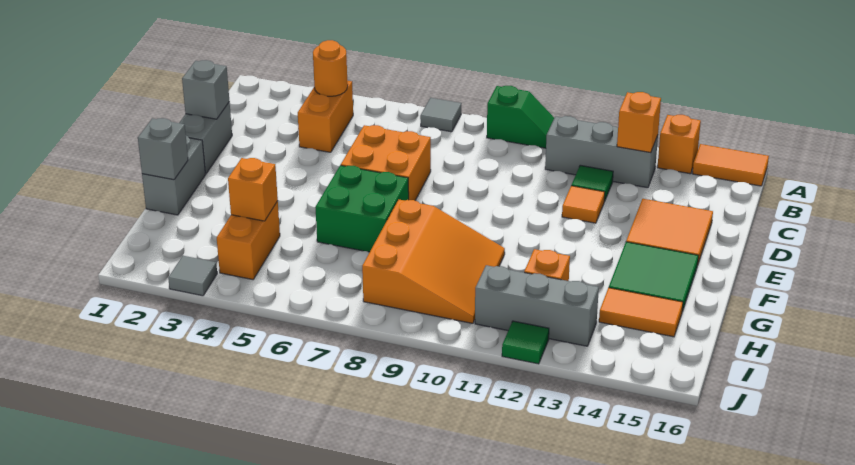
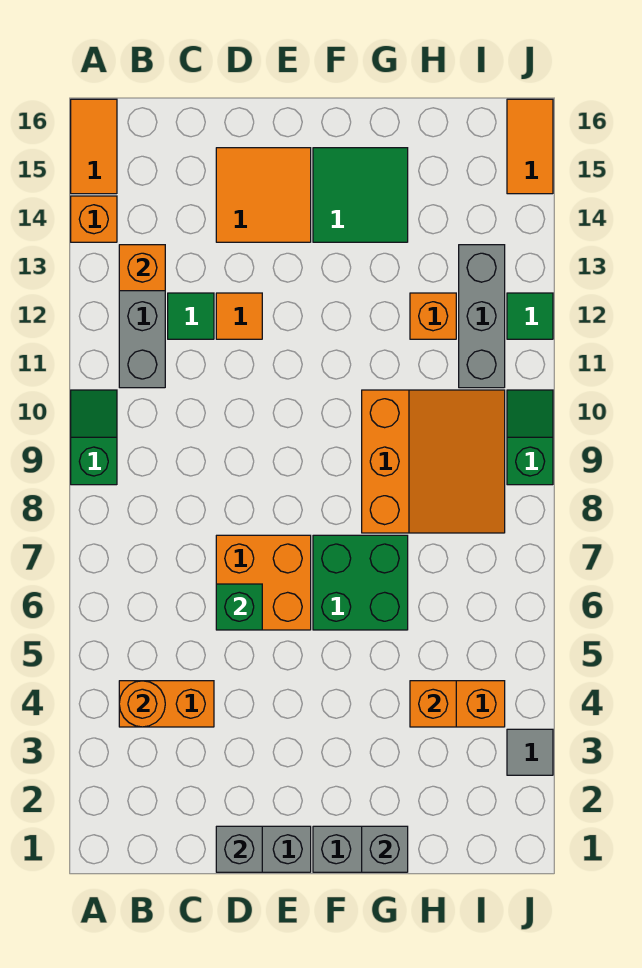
grey tile A7 level 1 -> none
none -> green brick D6 level 2
orange slope G8:I10 level 1 top 8 -> orange slope G8:I10 level 1 top G
orange tile H14:H15 level 1 -> orange tile J15:J16 level 1
none -> green slope J9:J10 level 1 top 9

